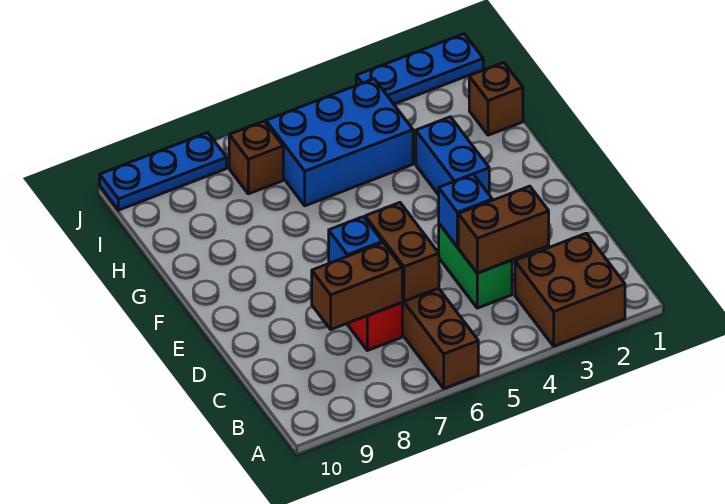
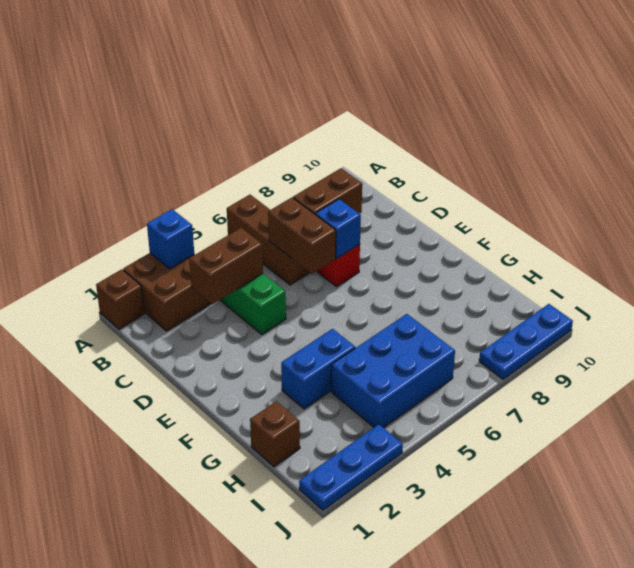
blue brick D4 level 2 -> blue brick A3 level 2
blue brick F3:G3 level 1 -> blue brick G3:G4 level 1
brown brick I7 level 1 -> brown brick A1 level 1

